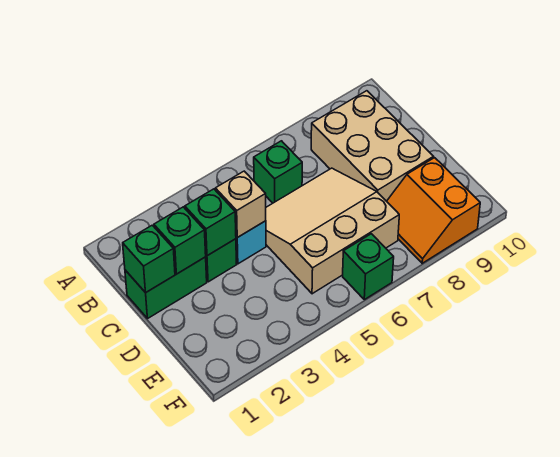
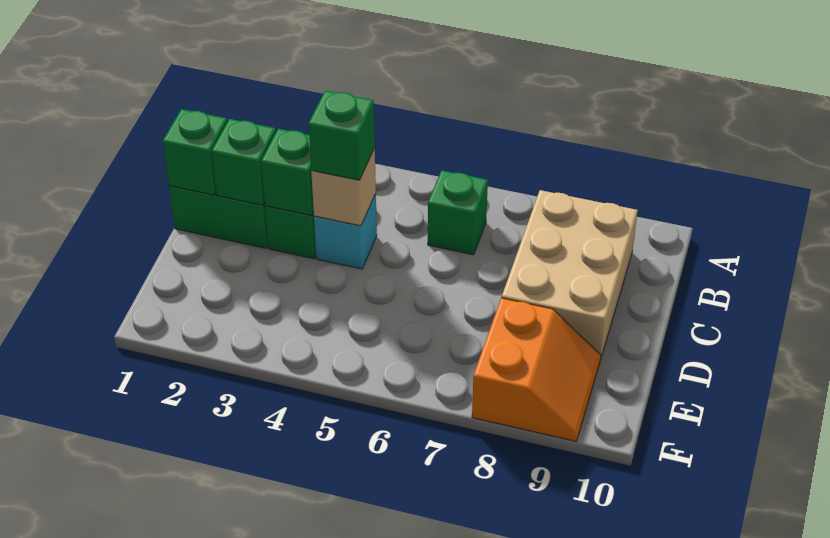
tan slope C5:E7 level 1 top E -> none
orange slope E8:F9 level 1 top 9 -> orange slope E8:F9 level 1 top 8
green brick F6 level 1 -> green brick C4 level 3

